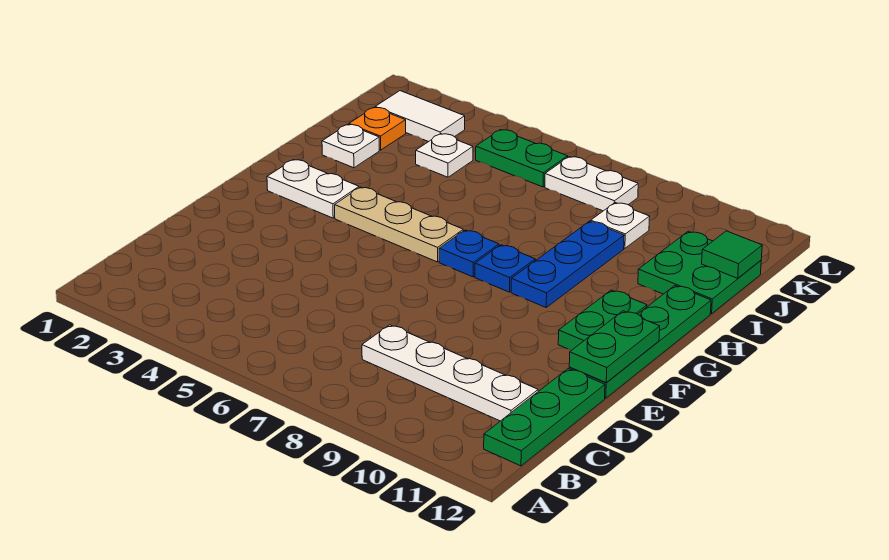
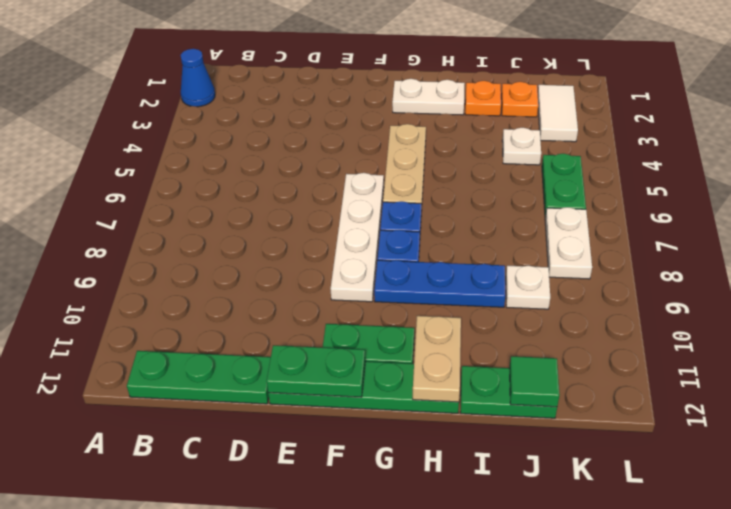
none -> blue cone A2 level 1
white plate C8:C11 level 1 -> white plate F6:F9 level 1
white plate G2:G3 level 1 -> white plate G2:H2 level 1
none -> tan plate H11:H12 level 2
white plate I2 level 1 -> orange plate I2 level 1
green plate I11:J12 level 1 -> green plate I12:J12 level 1

